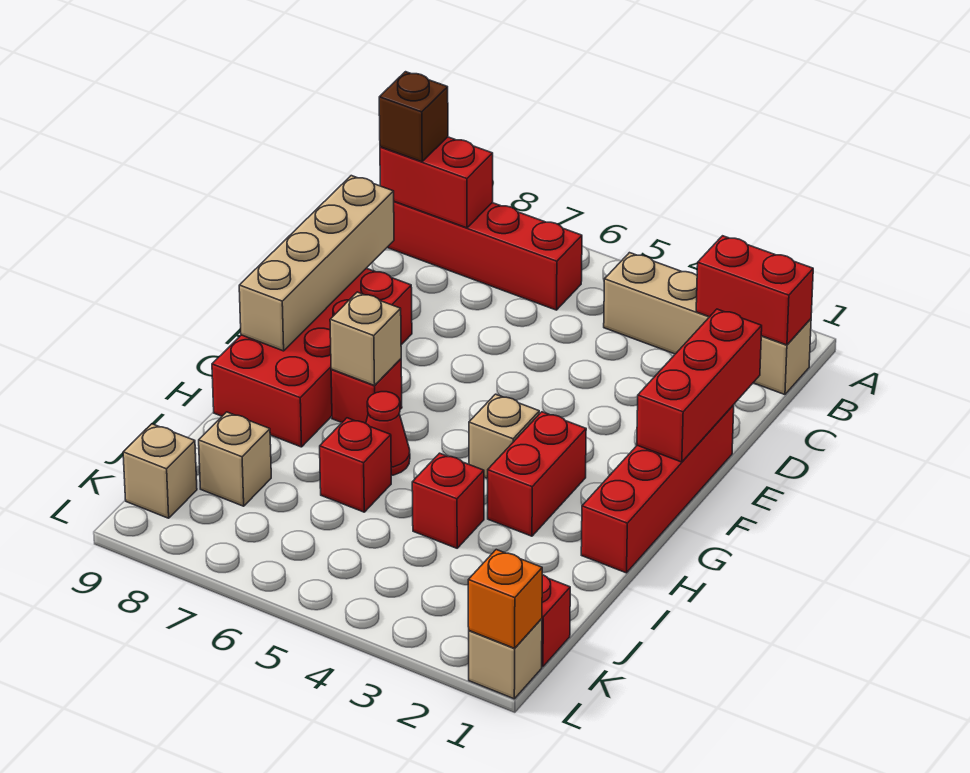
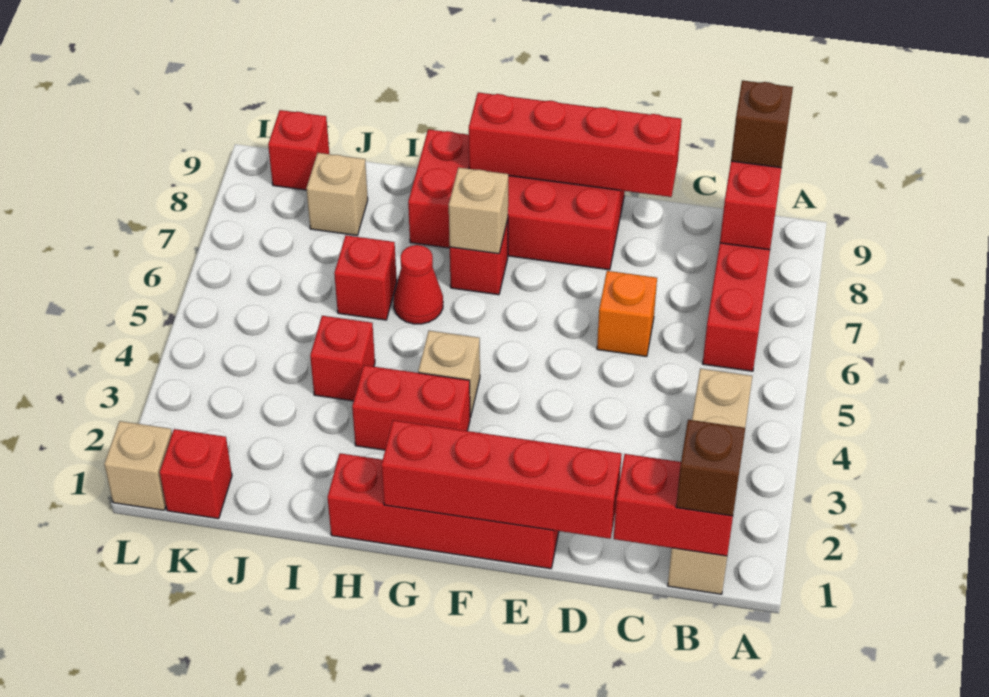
red brick B1:B2 level 2 -> red brick B1:C1 level 2
none -> brown brick B1 level 3
red brick D1:F1 level 2 -> red brick D1:G1 level 2
tan brick D9:G9 level 2 -> red brick D9:G9 level 2
tan brick K9 level 1 -> red brick K9 level 1
orange brick L1 level 2 -> orange brick D6 level 1

